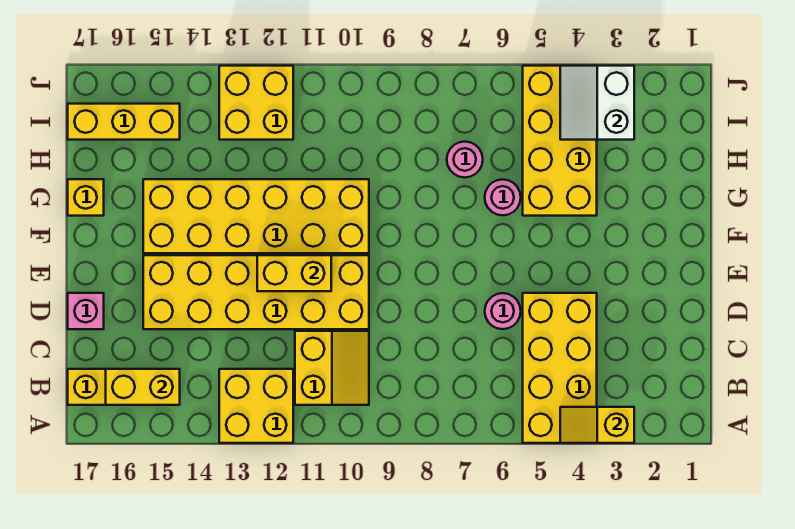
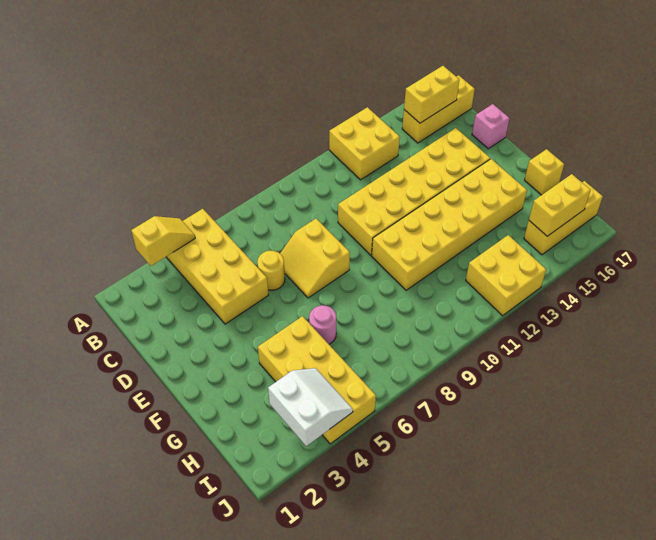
yellow slope B10:C11 level 1 top 11 -> yellow slope D7:E8 level 1 top 8
pink round brick D6 level 1 -> yellow round brick D6 level 1
yellow brick E11:E12 level 2 -> yellow brick I15:I16 level 2
pink round brick H7 level 1 -> none

